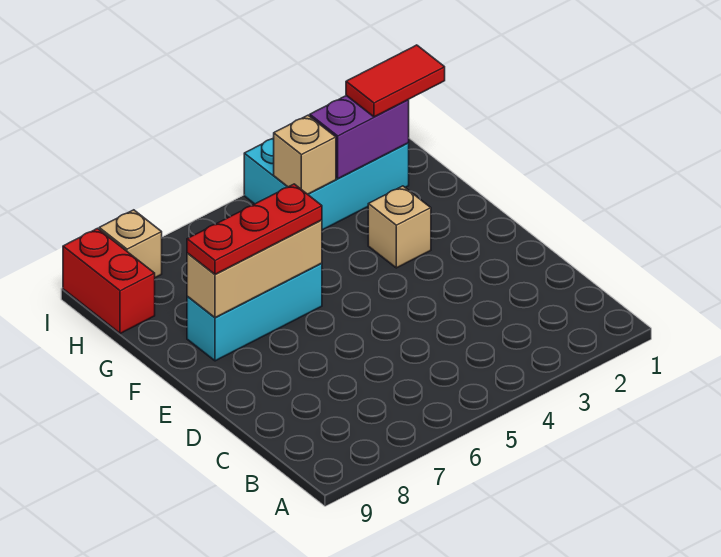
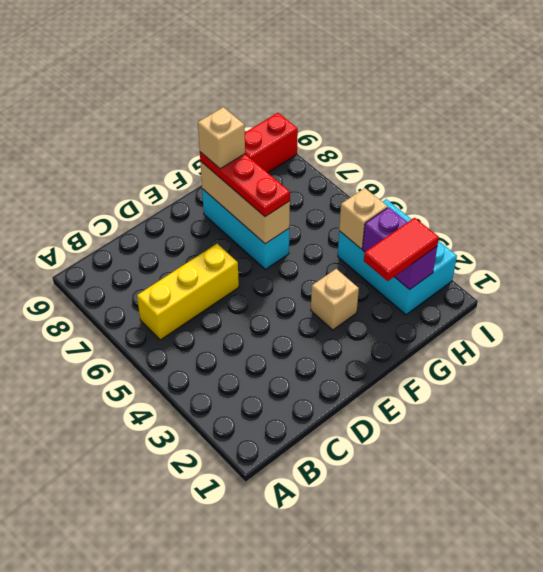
none -> yellow brick B6:D6 level 1
red tile H1:H2 level 3 -> red tile G2:H2 level 3
tan brick I8 level 1 -> tan brick F8 level 4

